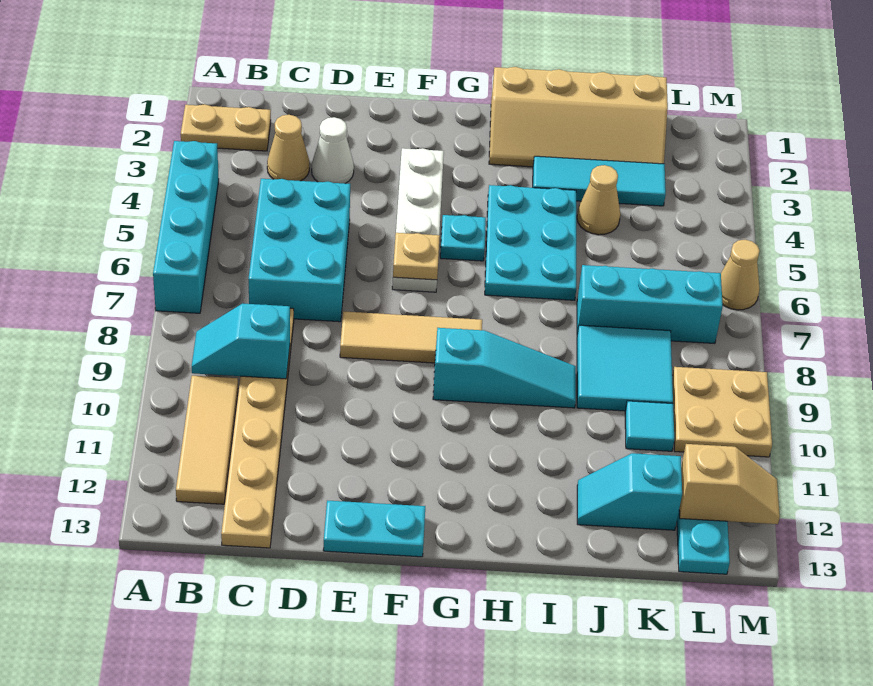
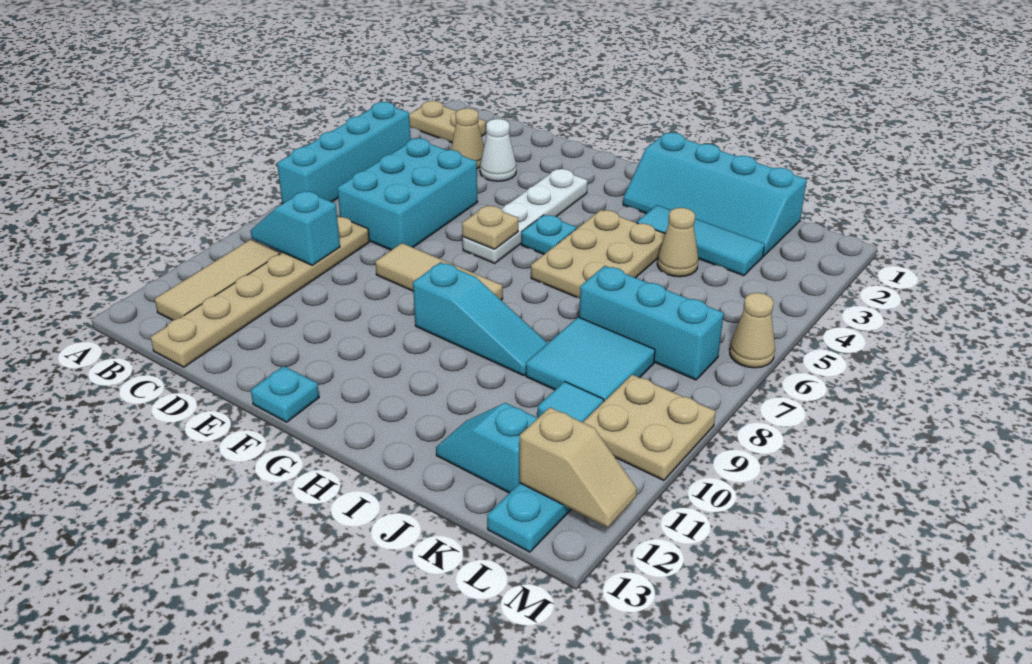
cyan plate E13:F13 level 1 -> cyan plate F13 level 1
tan slope H1:K2 level 1 top 1 -> cyan slope H1:K2 level 1 top 1
cyan plate H4:I6 level 1 -> tan plate H4:I6 level 1

